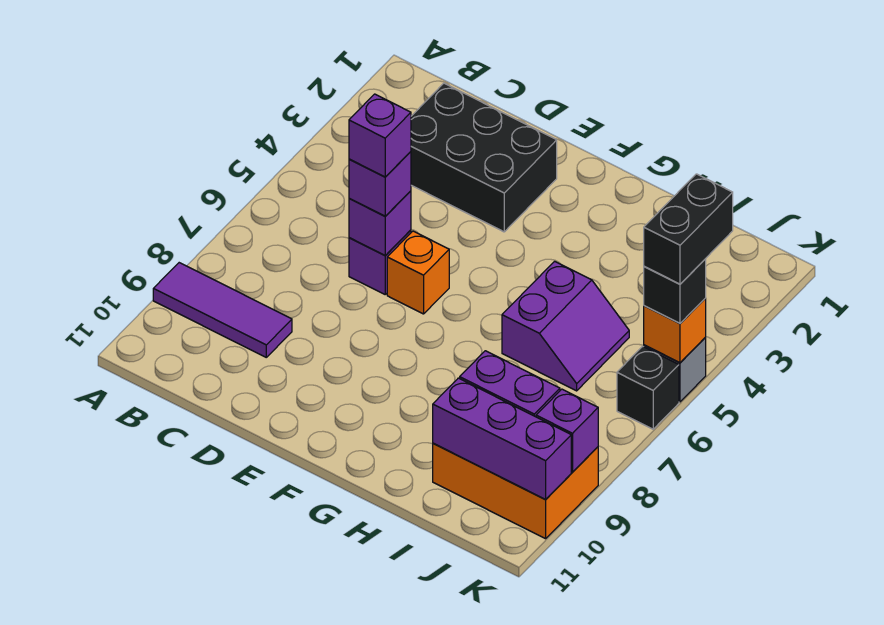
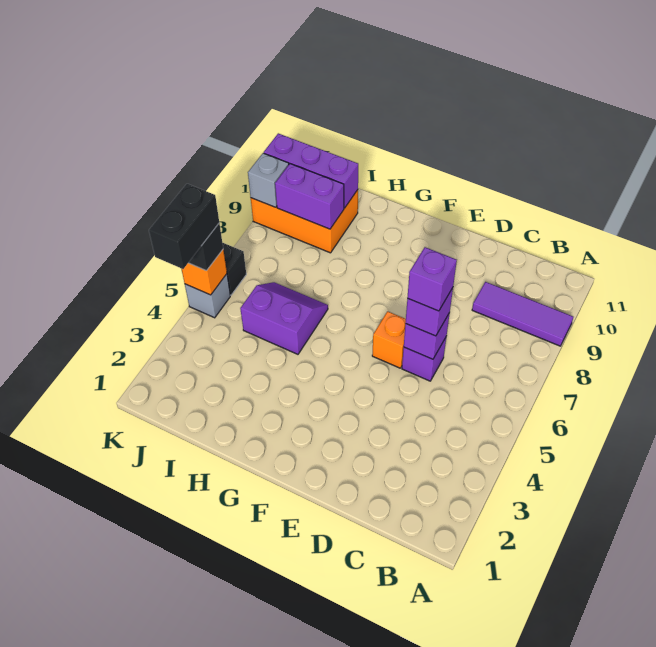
black brick C2:E3 level 1 -> none
purple slope H5:I6 level 1 top H -> purple slope H5:I6 level 1 top 5
purple brick K9 level 2 -> grey brick K9 level 2

